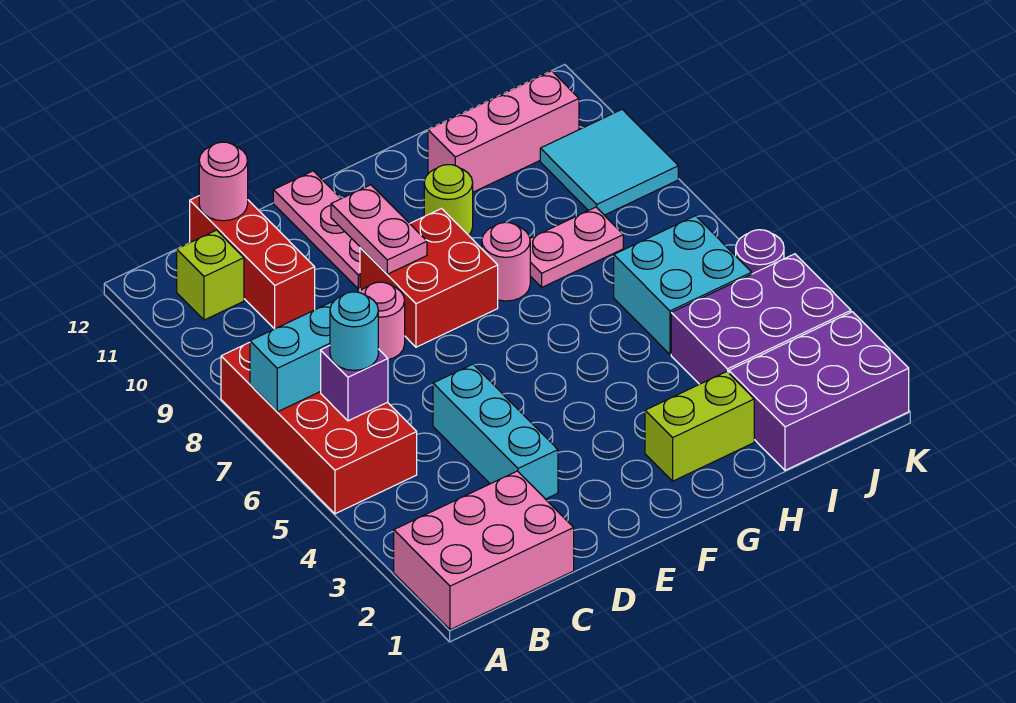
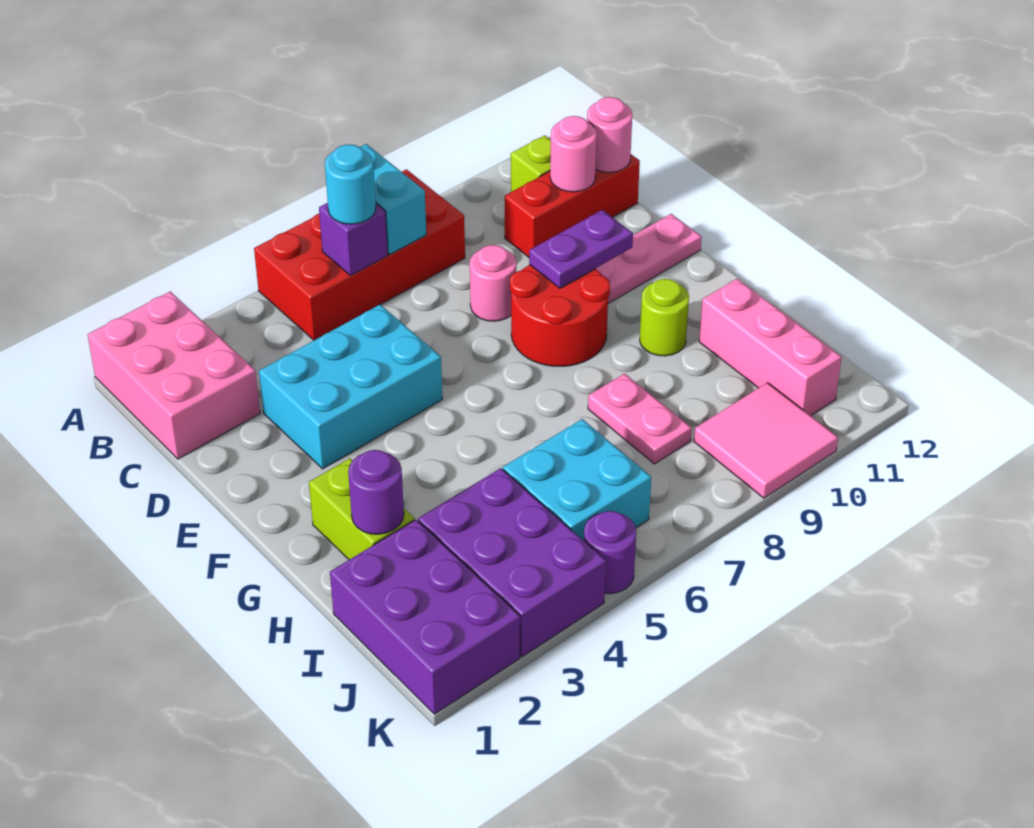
cyan brick D3:D5 level 1 -> cyan brick D3:E5 level 1
red brick E8:F9 level 1 -> red round brick E8:F9 level 1
pink plate E9:E10 level 2 -> purple plate E9:E10 level 2
pink round brick G8 level 1 -> pink round brick C11 level 2
none -> purple round brick H2 level 2
cyan tile J9:K10 level 1 -> pink tile J9:K10 level 1

